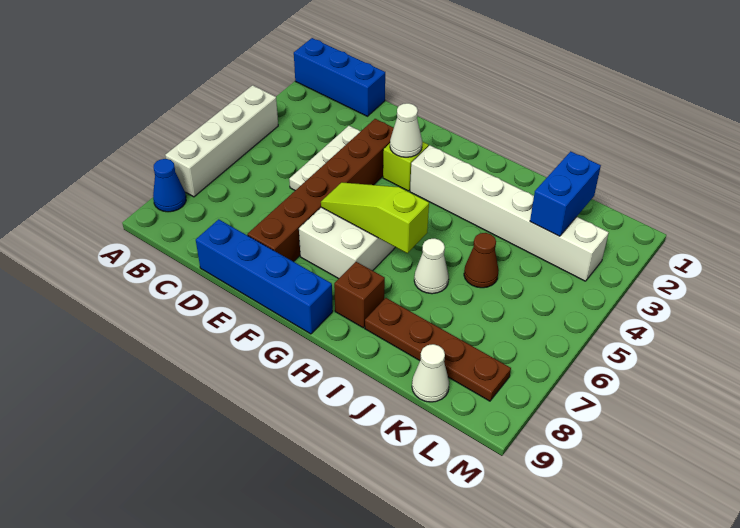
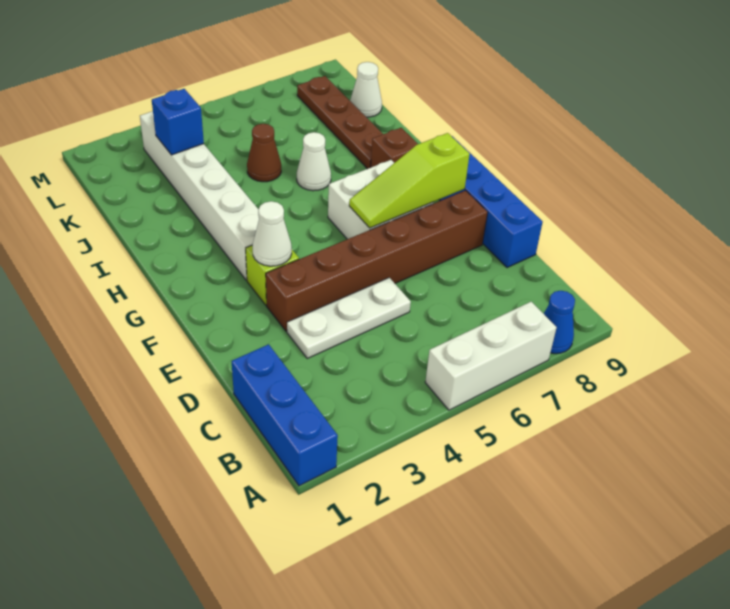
white brick A4:A7 level 1 -> white brick A5:A7 level 1
lime slope F6:H6 level 2 top H -> lime slope F6:F8 level 2 top 8
blue brick K2:K3 level 2 -> blue brick K3 level 2

